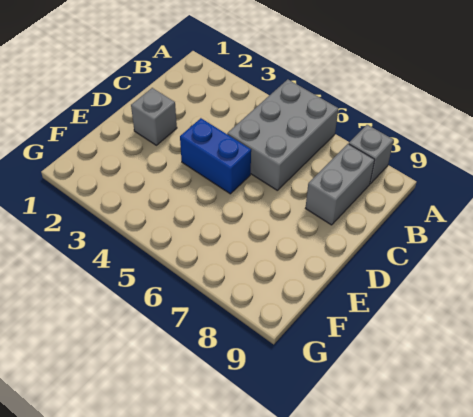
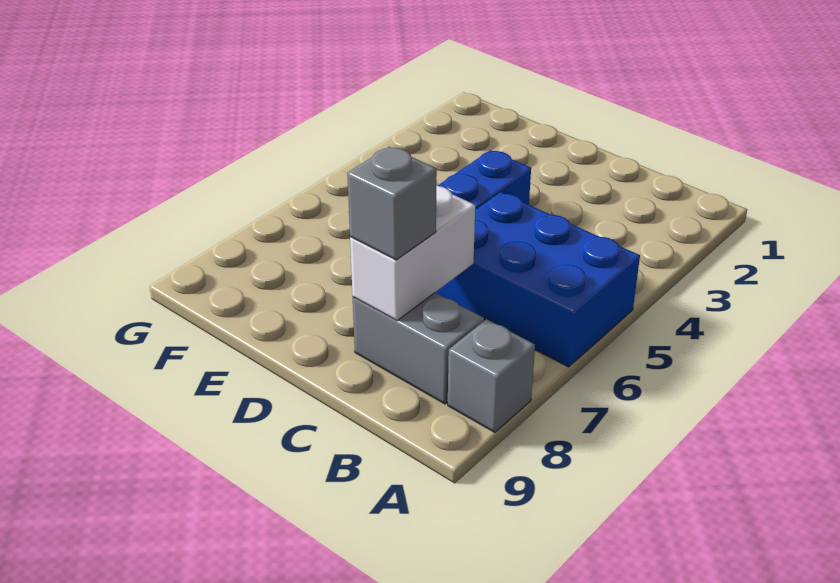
grey brick A5:C6 level 1 -> blue brick A5:C6 level 1
none -> white brick C7:C8 level 2
grey brick D2 level 1 -> grey brick C8 level 3

